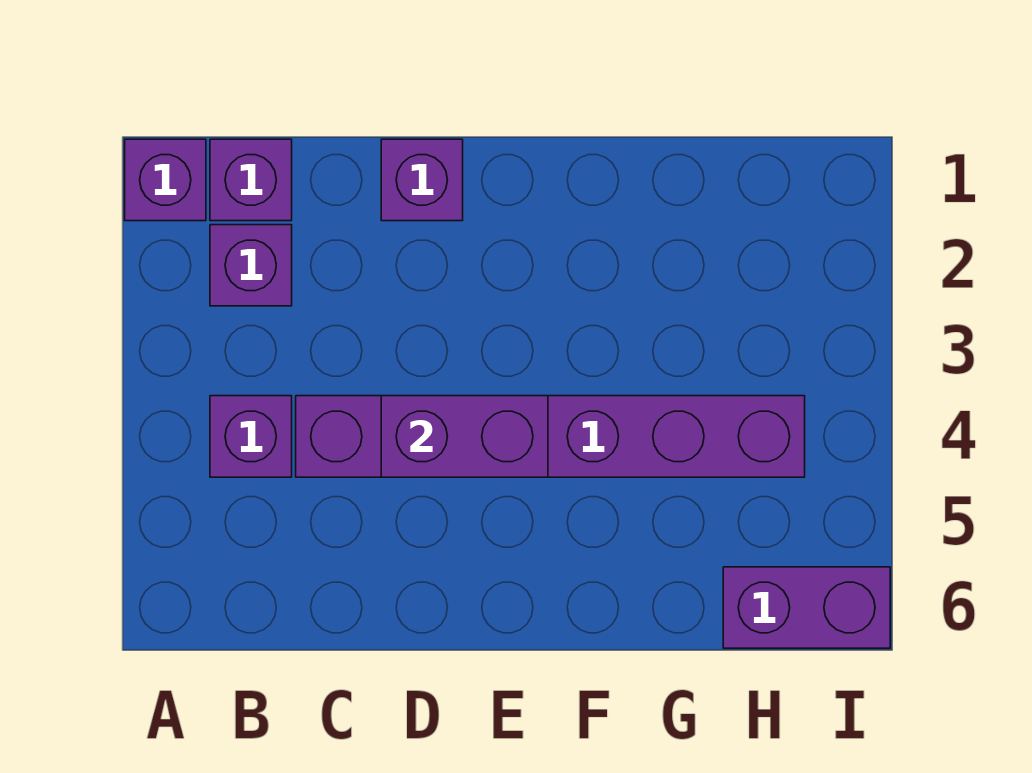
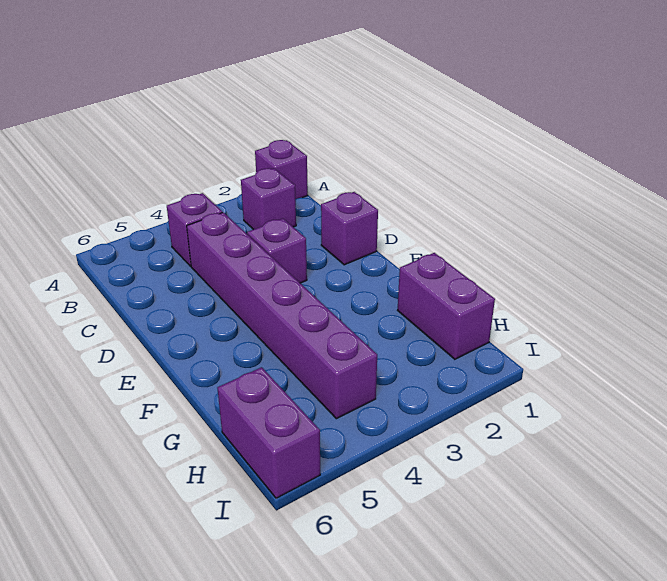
purple brick B1 level 1 -> purple brick D3 level 1
purple brick D4:E4 level 2 -> purple brick G1:H1 level 1

